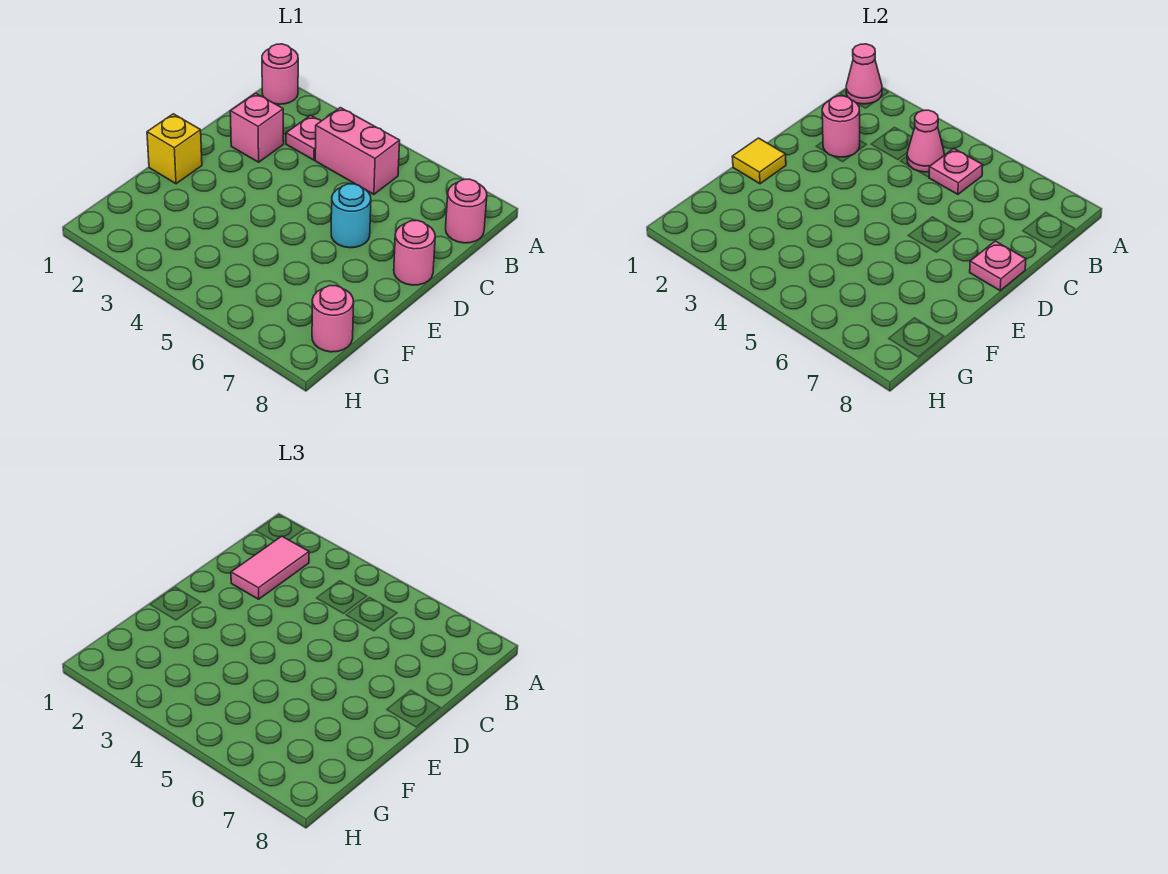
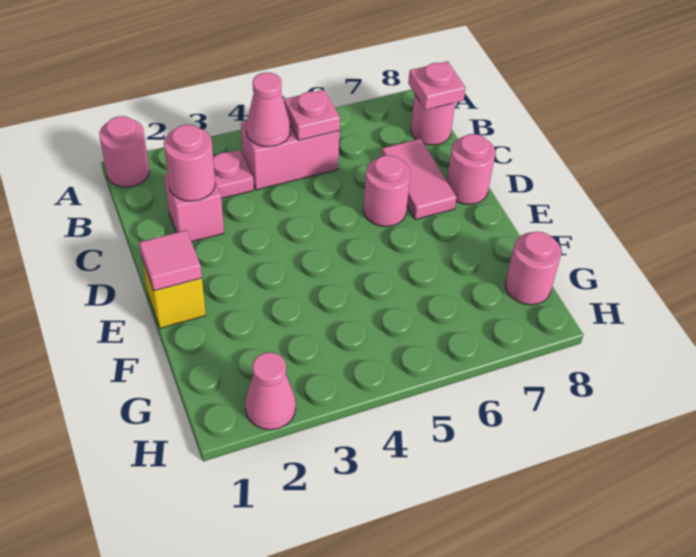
pink cone A1 level 2 -> pink cone H2 level 1
pink tile B2:C2 level 3 -> pink tile C7:D7 level 1
cyan round brick D6 level 1 -> pink round brick D6 level 1
pink plate D8 level 2 -> pink plate B8 level 2
yellow tile E1 level 2 -> pink tile E1 level 2

